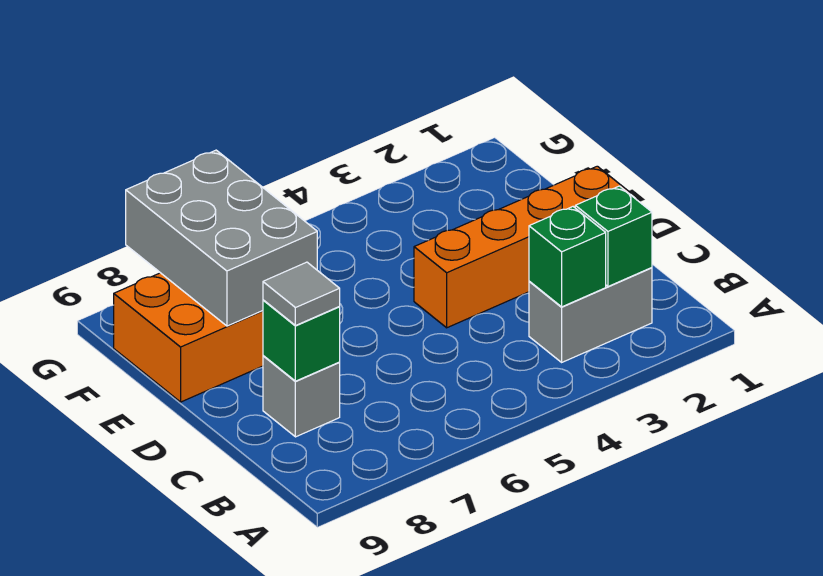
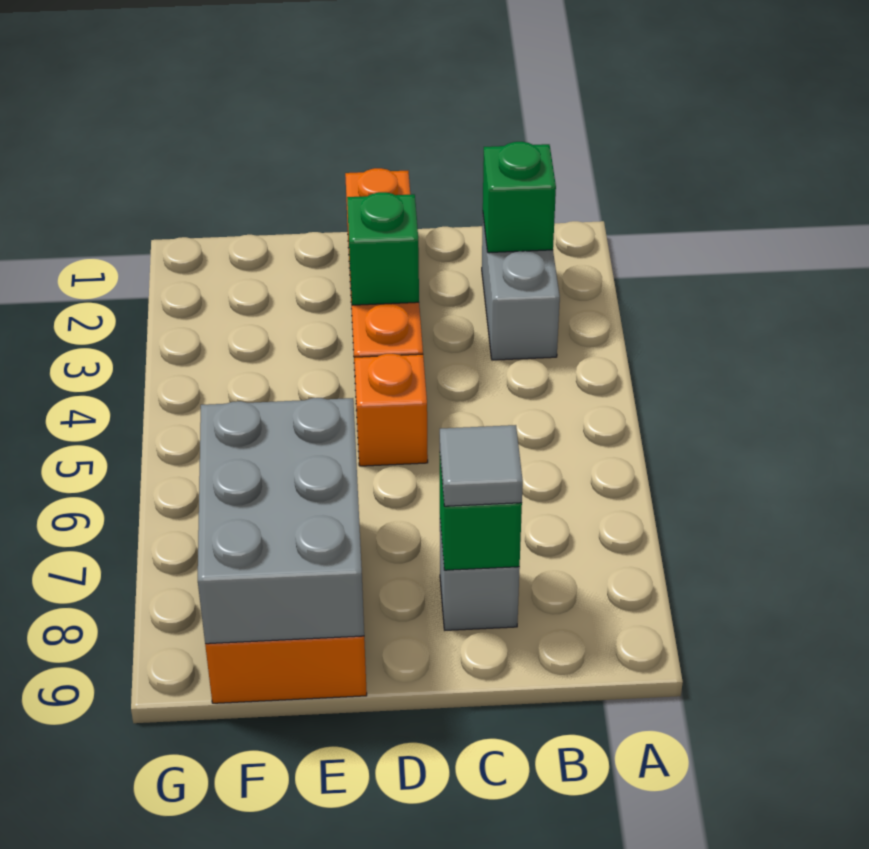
green brick B3 level 2 -> green brick D3 level 2
none -> orange brick D5 level 1
grey brick E7:G8 level 2 -> grey brick E7:F9 level 2

